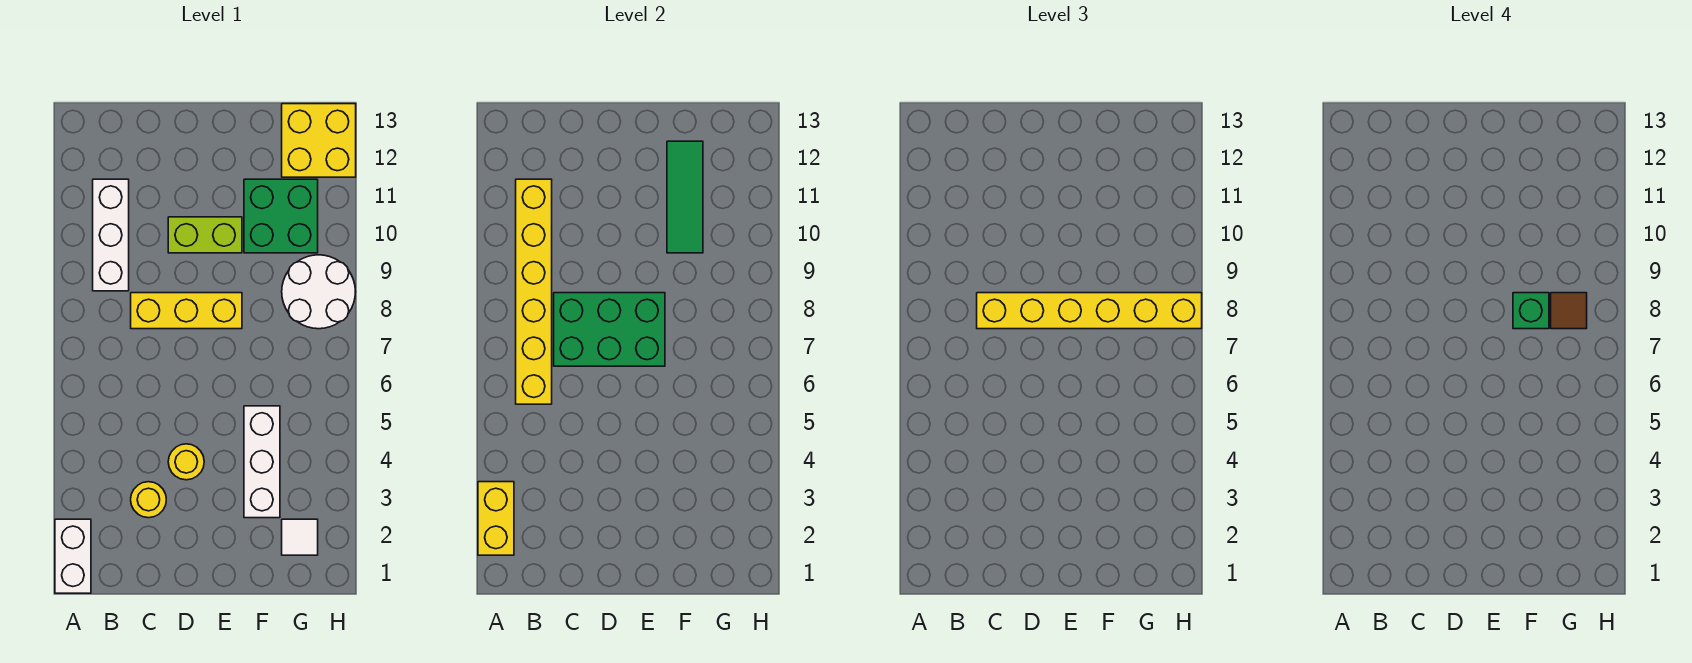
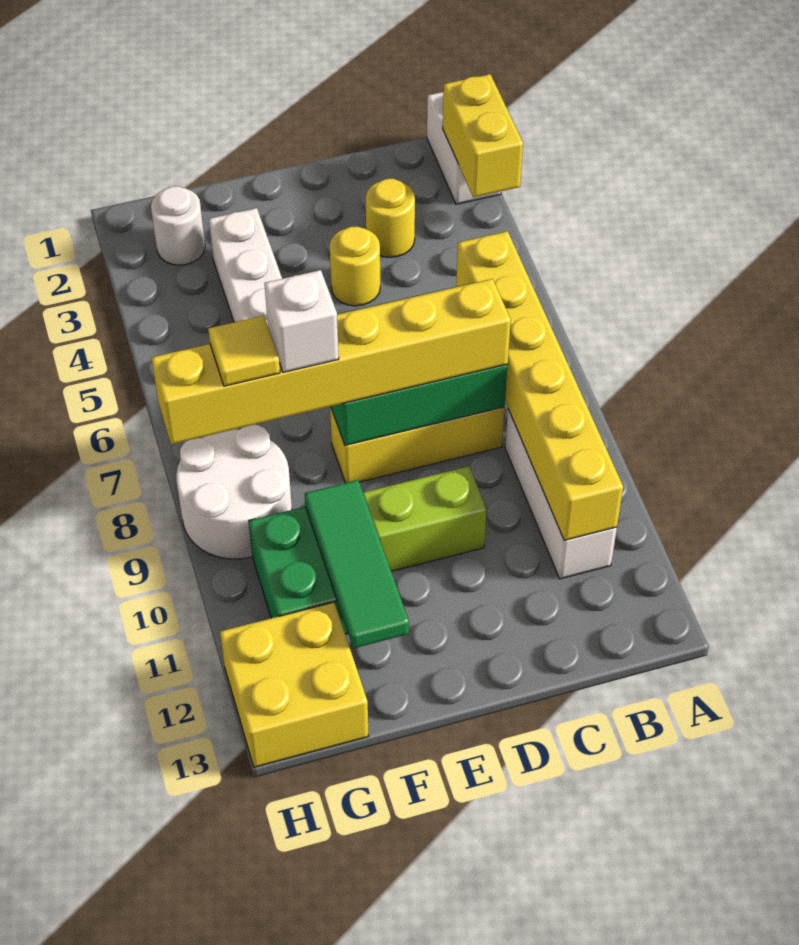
green brick F8 level 4 -> white brick F8 level 4
white tile G2 level 1 -> white round brick G2 level 1
brown tile G8 level 4 -> yellow tile G8 level 4

